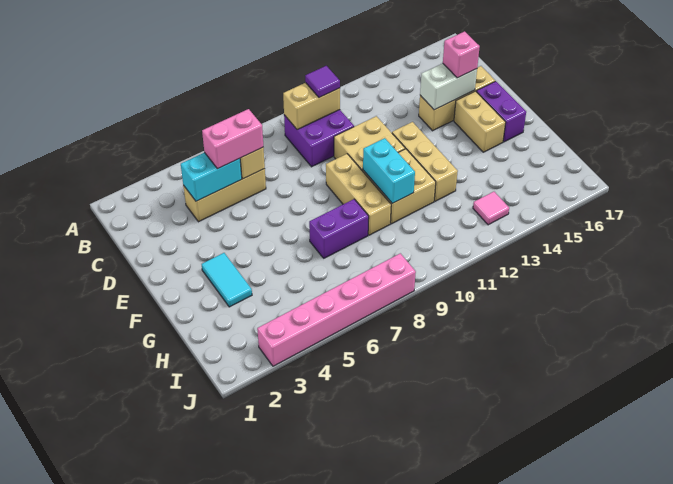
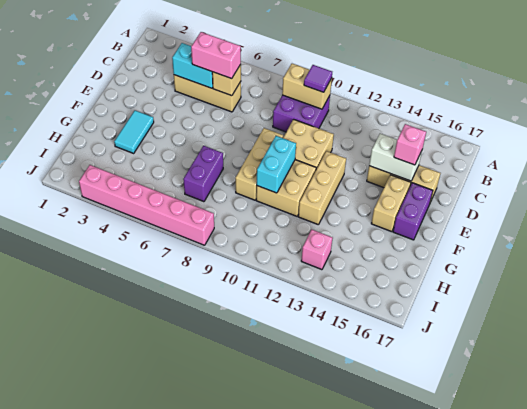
purple brick G7:G8 level 1 -> purple brick G7:H7 level 1
pink tile I13 level 1 -> pink brick I13 level 1

